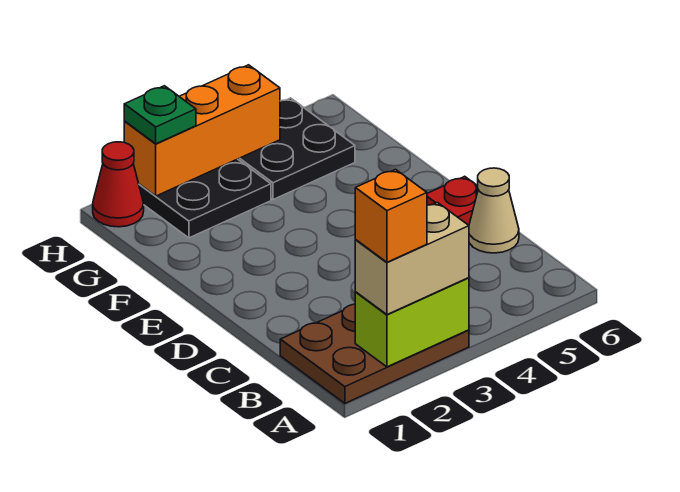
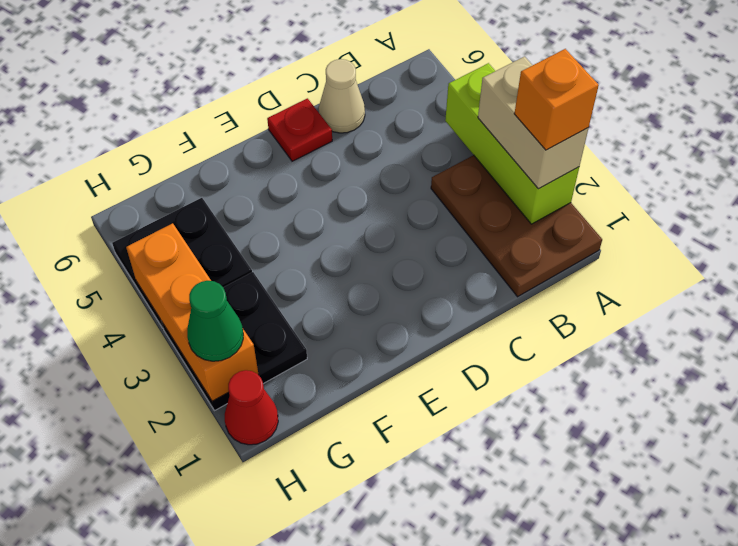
lime brick A2:A3 level 2 -> lime brick A2:A4 level 2
green plate H2 level 3 -> green cone H2 level 3

